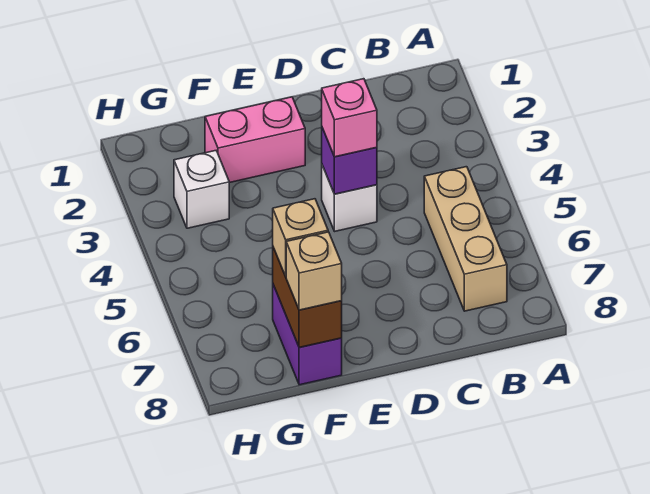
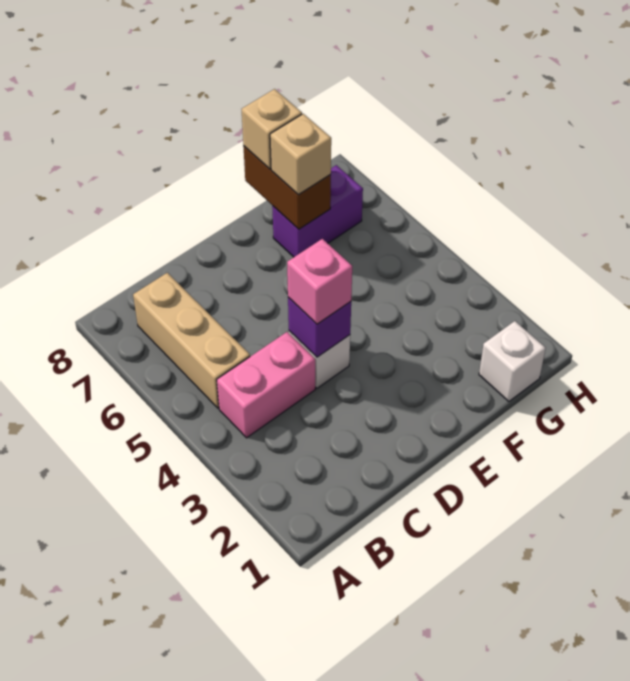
pink brick E2:F2 level 1 -> pink brick B4:C4 level 1
purple brick F7:F8 level 1 -> purple brick F7:G7 level 1
white brick G3 level 1 -> white brick G1 level 1

